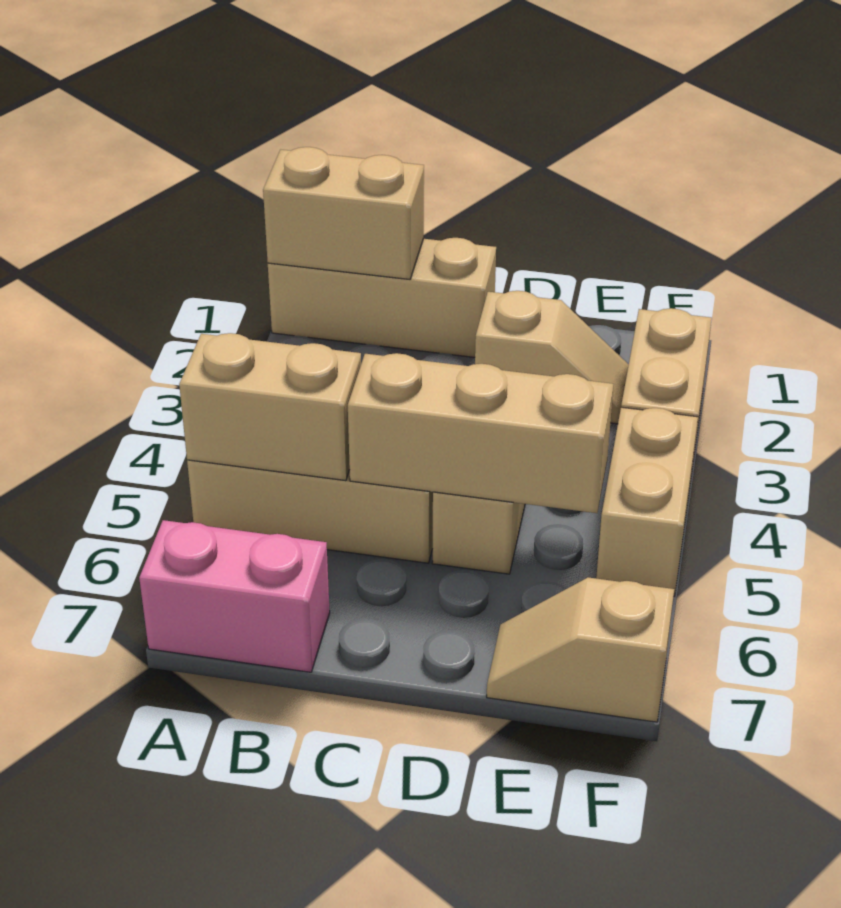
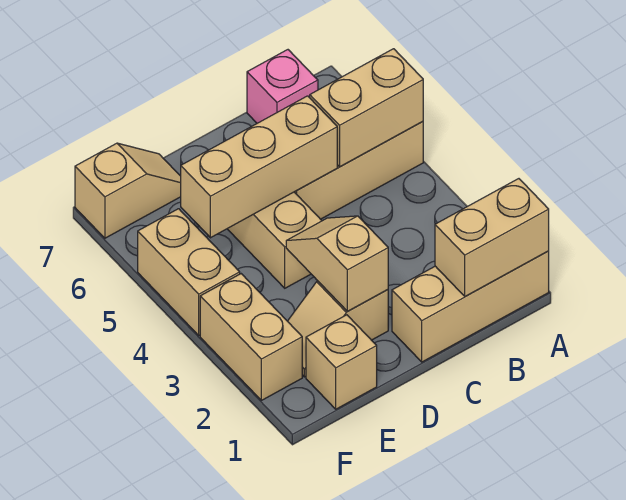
pink brick A7:B7 level 1 -> pink brick B7 level 1
none -> tan slope D2:D3 level 2 top 2
none -> tan brick E1 level 1

